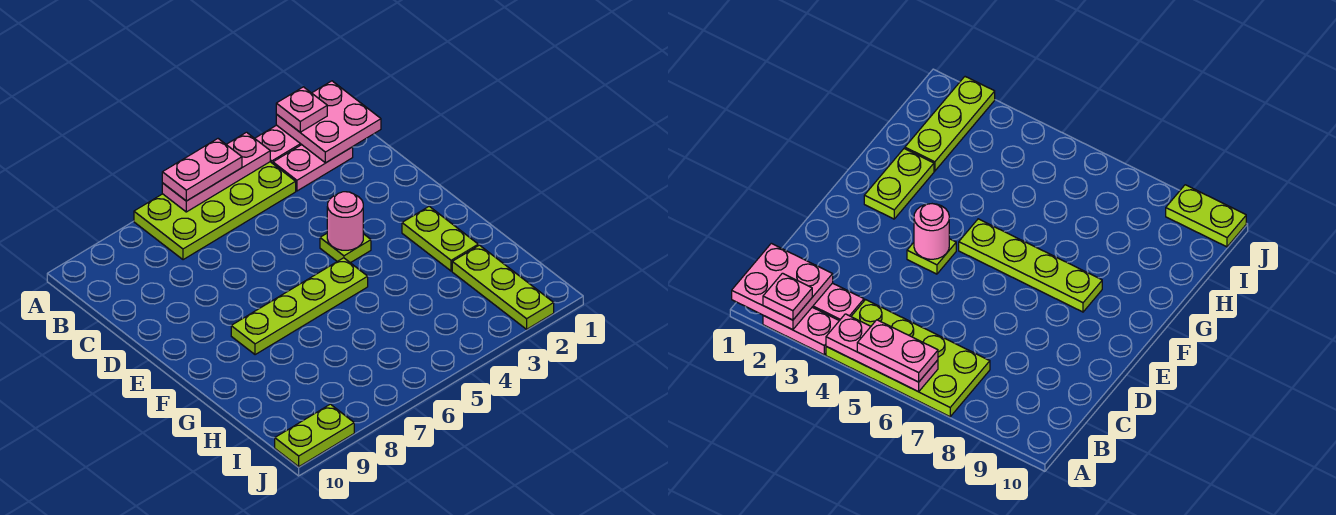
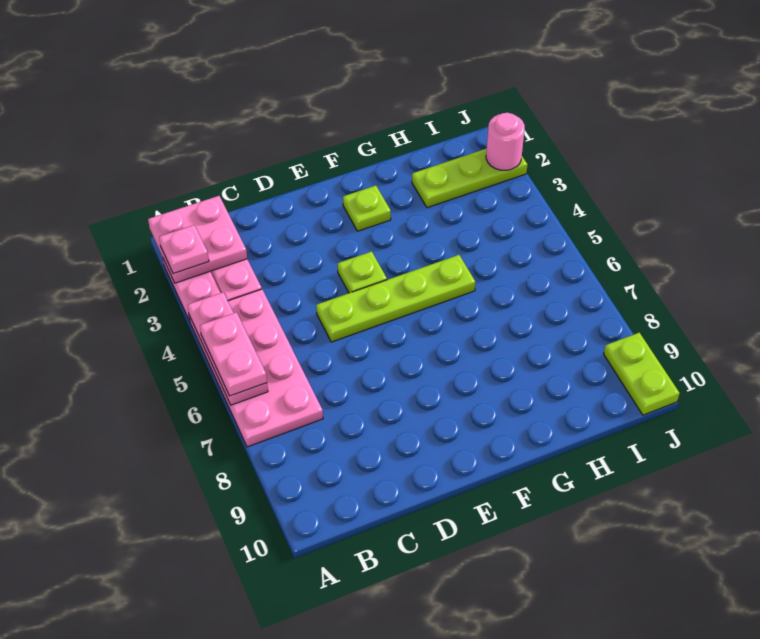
lime plate A4:B7 level 1 -> pink plate A4:B7 level 1
pink round brick E4 level 2 -> pink round brick J2 level 2
lime plate F2:G2 level 1 -> lime plate F2 level 1
lime plate F5:F8 level 1 -> lime plate D5:G5 level 1

